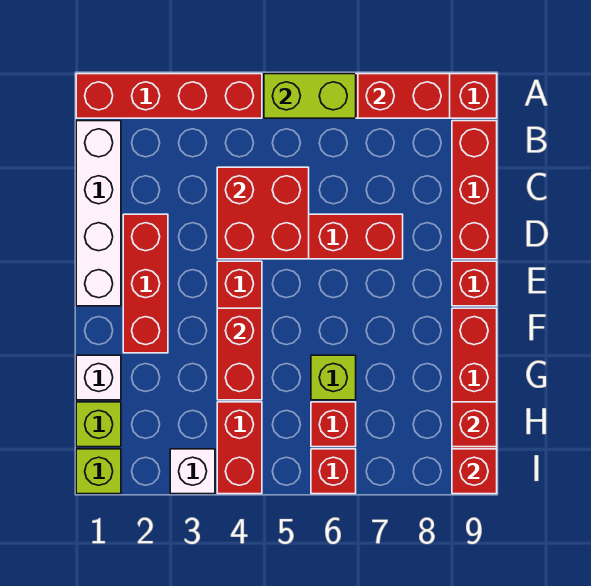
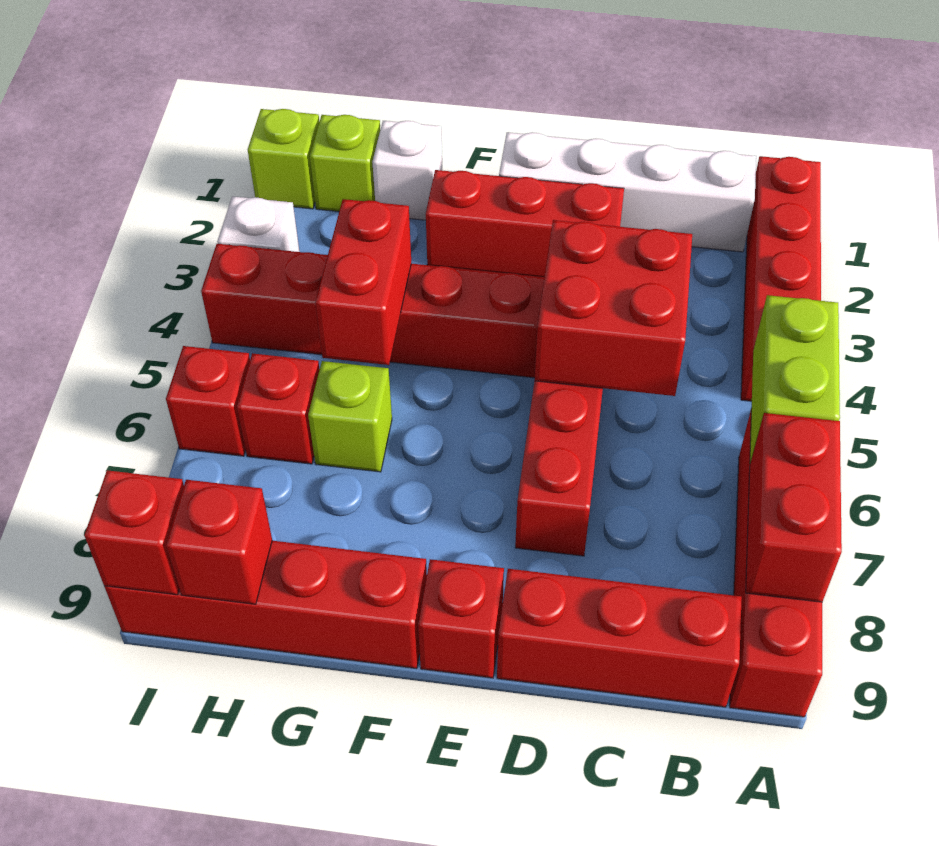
red brick F4:G4 level 2 -> red brick G4:G5 level 2

